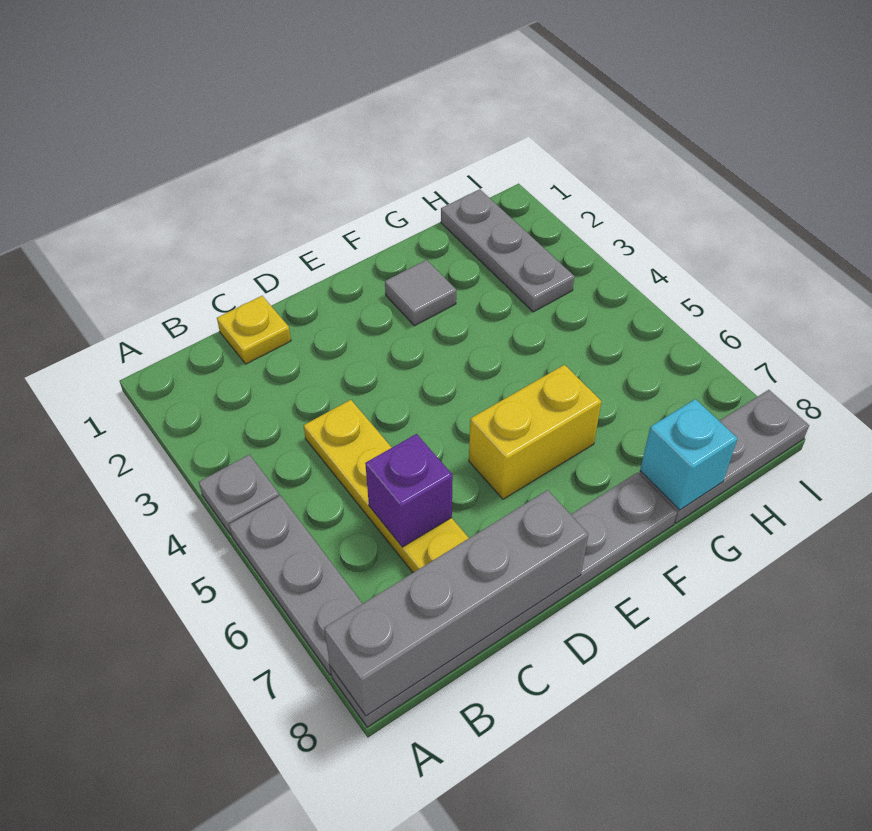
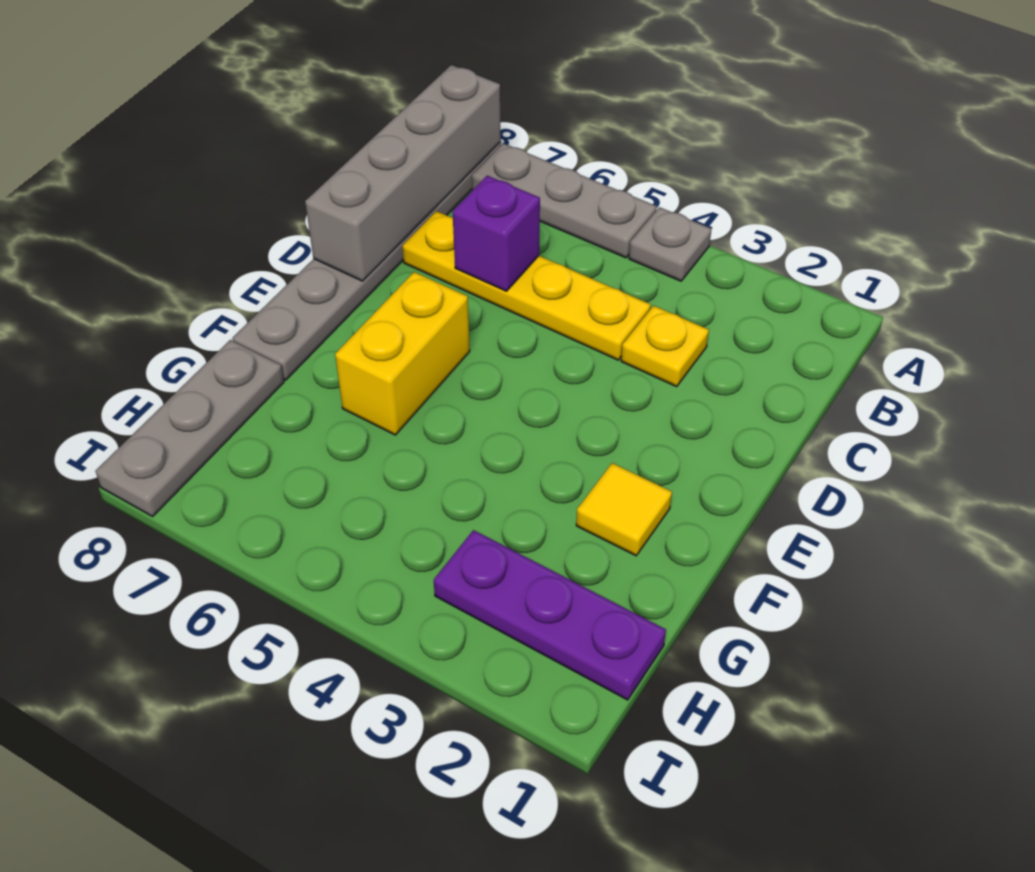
yellow plate C1 level 1 -> yellow plate C3 level 1
grey tile F2 level 1 -> yellow tile F2 level 1
cyan brick G8 level 2 -> none
grey plate H1:H3 level 1 -> purple plate H1:H3 level 1

